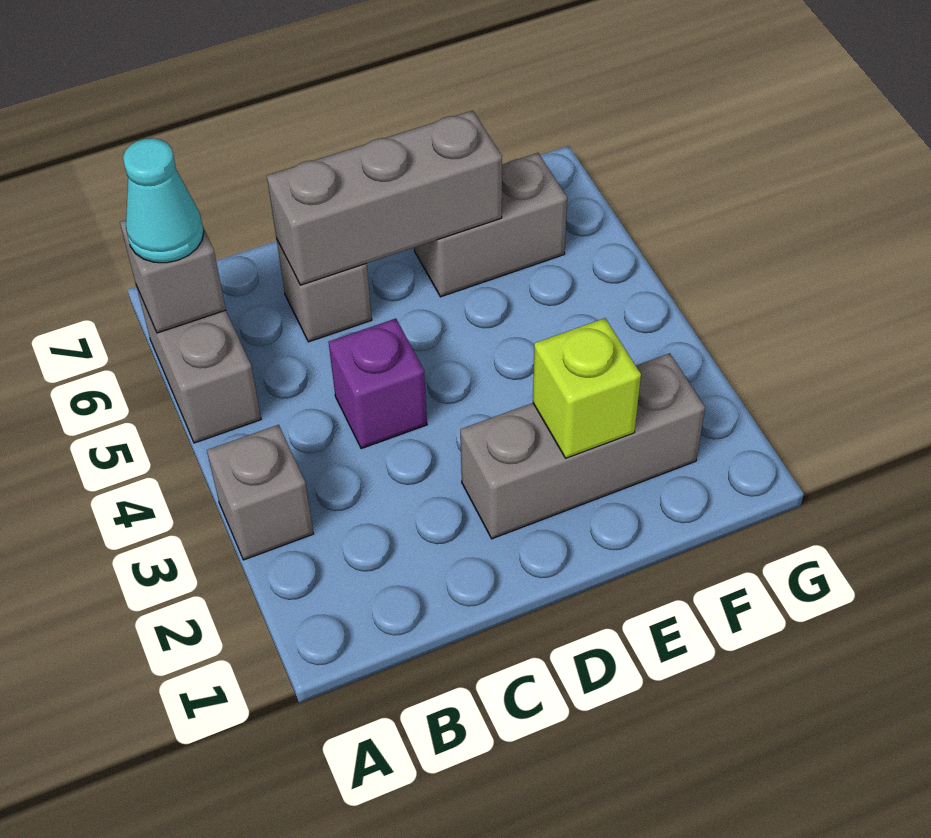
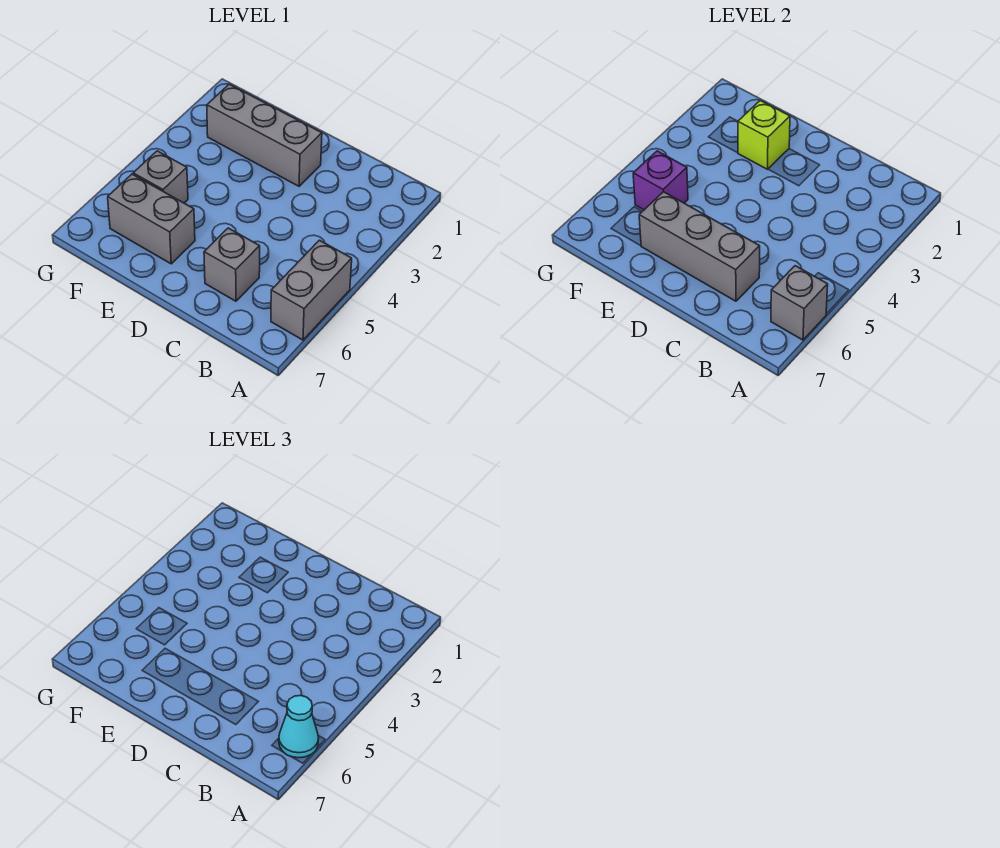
grey brick A3 level 1 -> grey brick F5 level 1
purple brick C4 level 1 -> purple brick F5 level 2

